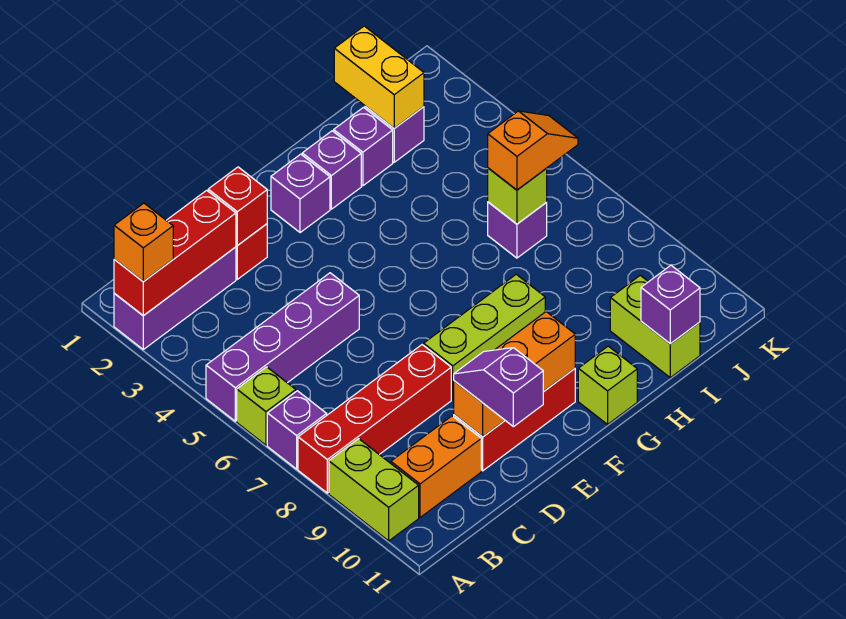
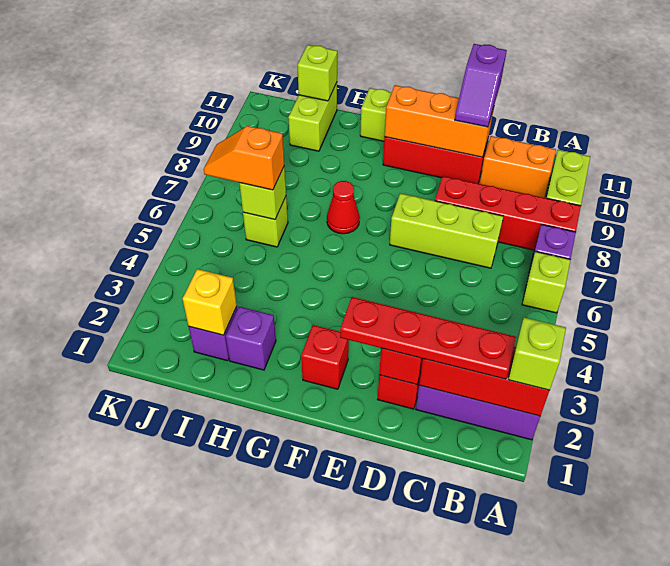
orange brick A2 level 3 -> lime brick A2 level 3
purple brick A5:D5 level 1 -> none
none -> red plate B2:E2 level 3
lime brick E8:G8 level 1 -> lime brick C7:E7 level 1
purple brick F2 level 1 -> red brick F2 level 1
purple brick G2 level 1 -> none
none -> red cone G7 level 1
yellow brick I1:I2 level 2 -> yellow brick I2 level 2
purple brick I6 level 1 -> lime brick I6 level 1
purple brick I11 level 2 -> lime brick I11 level 2

